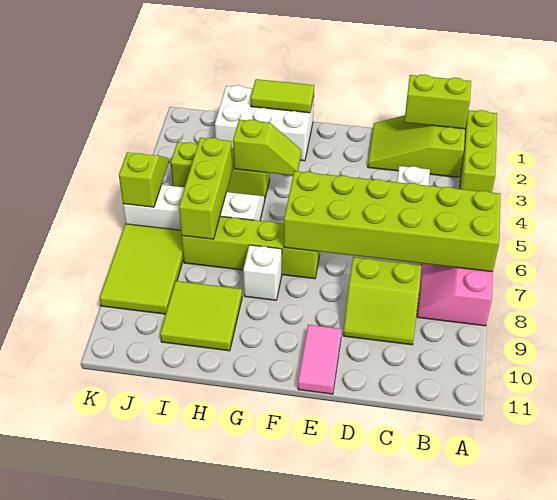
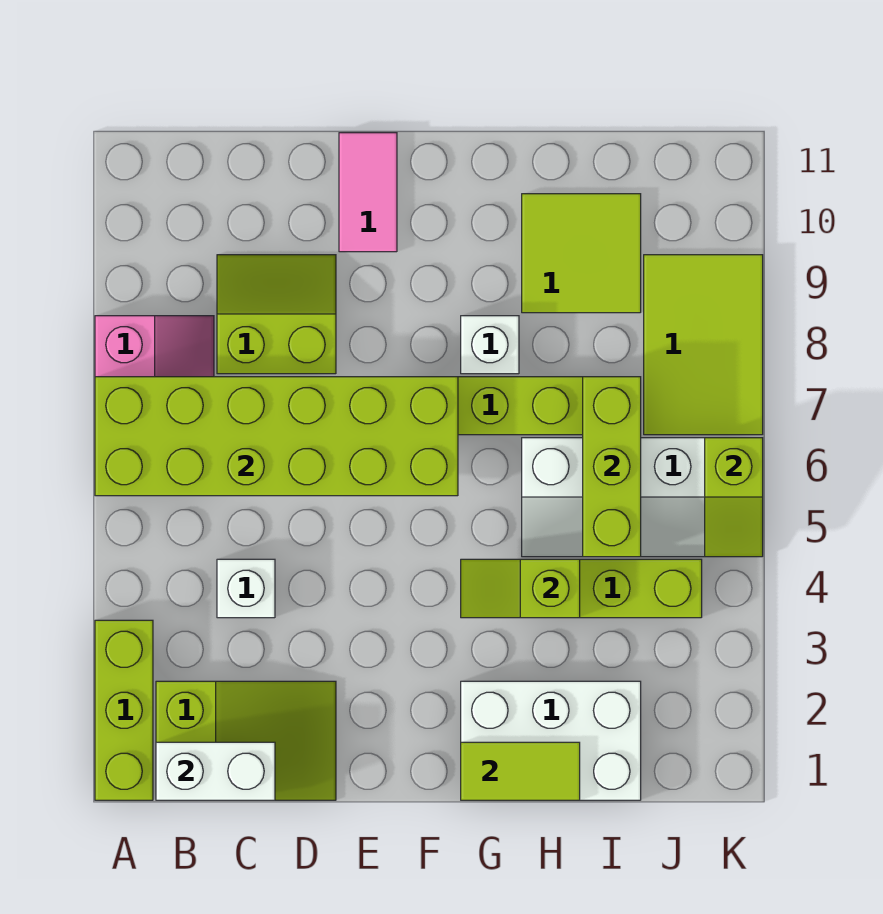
lime brick B1:C1 level 2 -> white brick B1:C1 level 2

